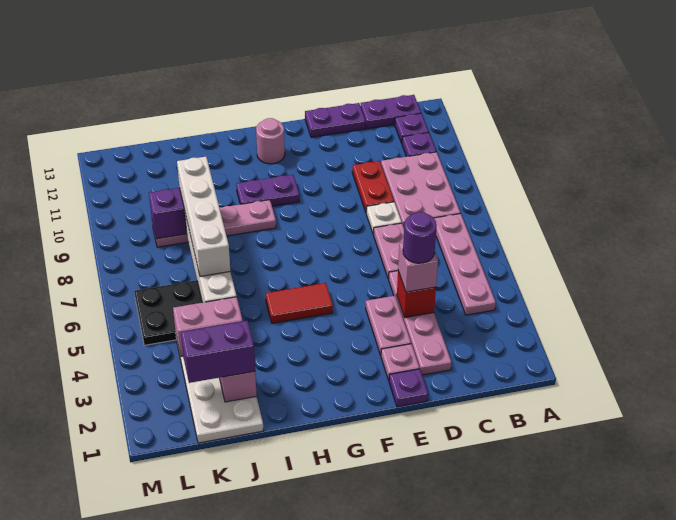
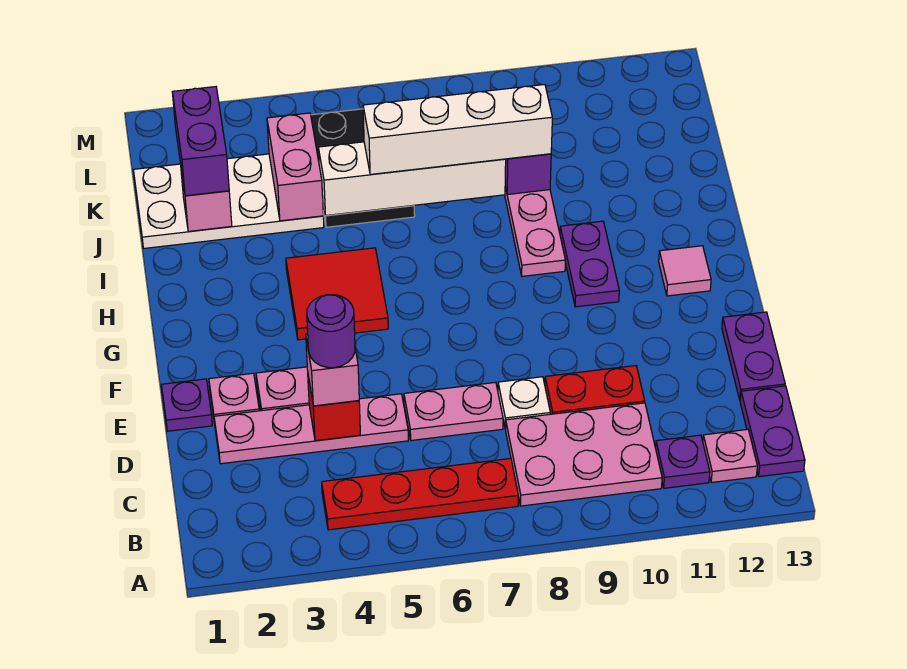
pink plate B4:B7 level 1 -> red plate B4:B7 level 1
purple plate B12 level 1 -> pink plate B12 level 1
red tile G5:H5 level 1 -> red tile G4:H5 level 1
pink round brick G12 level 1 -> pink tile G12 level 1

